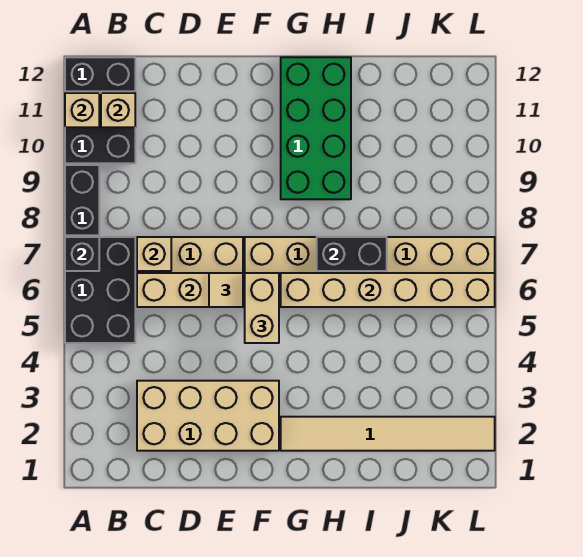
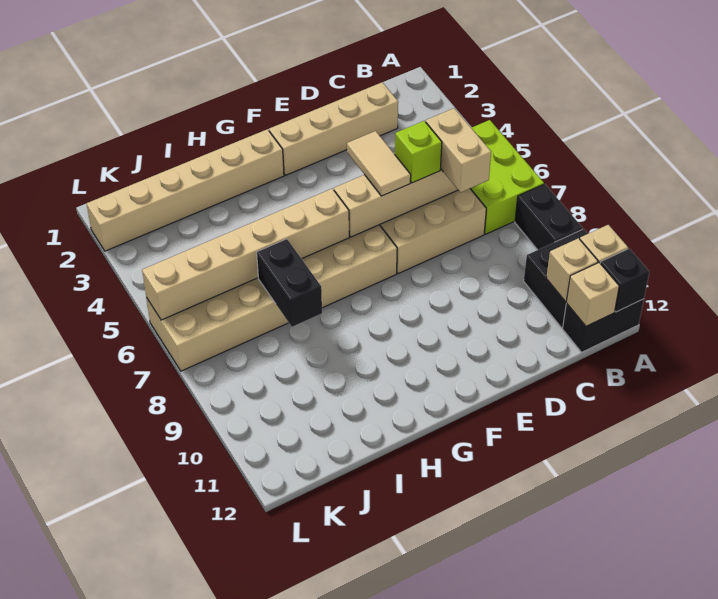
black brick A5:B7 level 1 -> lime brick A5:B7 level 1
black brick A7 level 2 -> black brick A12 level 2
tan brick C2:F3 level 1 -> tan brick C2:F2 level 1
tan brick C7 level 2 -> tan brick B12 level 2
none -> lime brick D6 level 3
tan tile E6 level 3 -> tan tile E5:E6 level 3
tan brick F5:F6 level 3 -> tan brick C6:C7 level 3
tan tile G2:L2 level 1 -> tan brick G2:L2 level 1
green brick G9:H12 level 1 -> none
black brick H7:I7 level 2 -> black brick I7:I8 level 2

